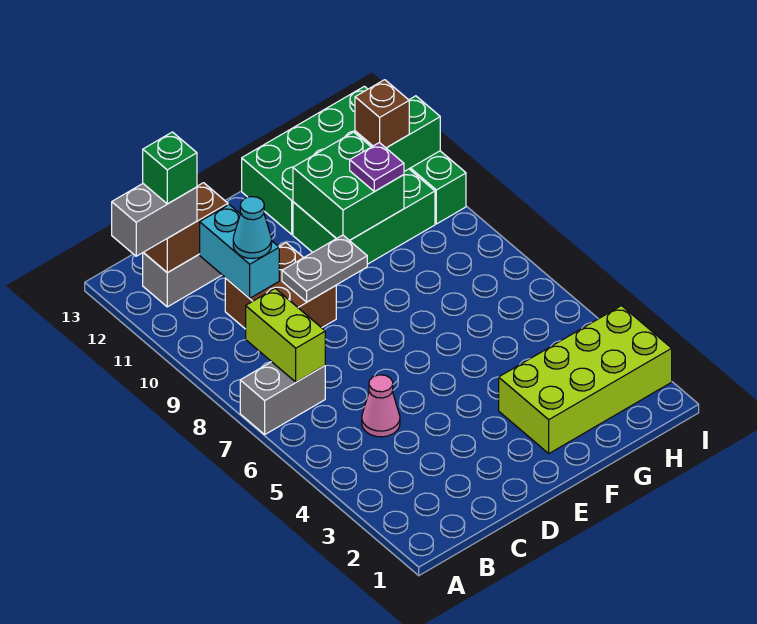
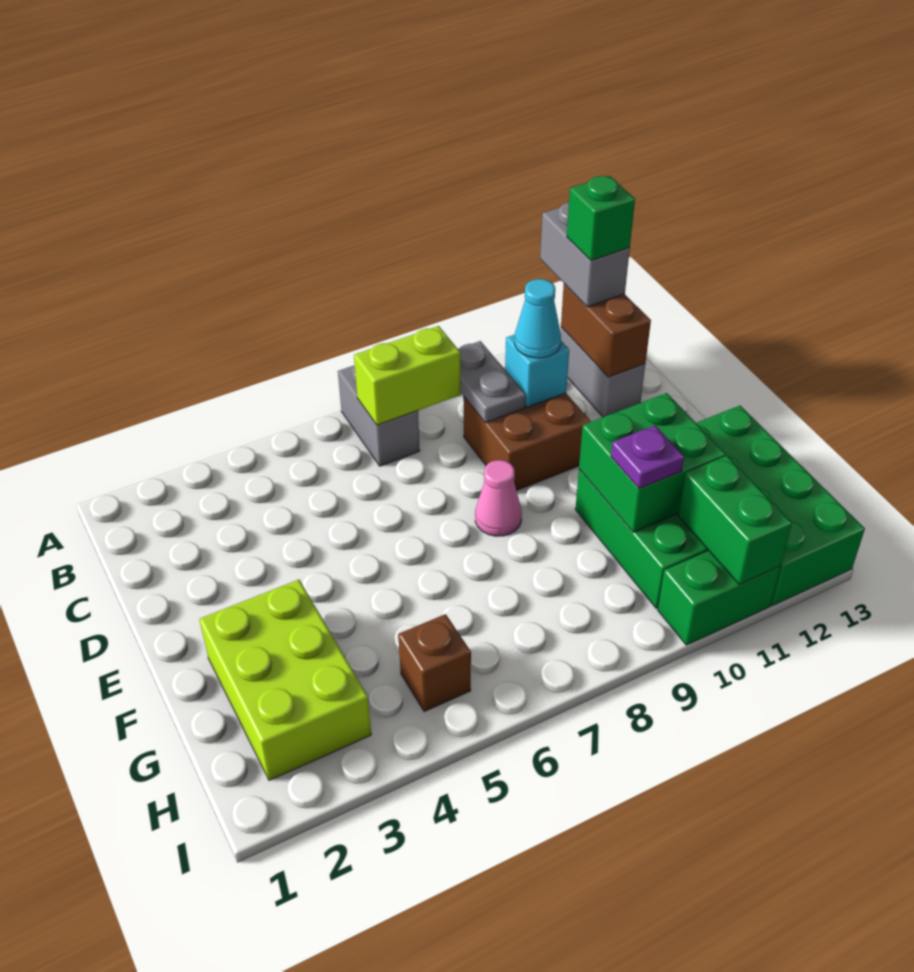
pink cone C5 level 1 -> pink cone E8 level 1
cyan brick C10:C11 level 2 -> cyan brick C10 level 2
grey plate D9:E9 level 2 -> grey plate B9:C9 level 2
lime brick F2:I3 level 1 -> lime brick F2:H3 level 1
brown brick H11 level 3 -> brown brick H5 level 1

